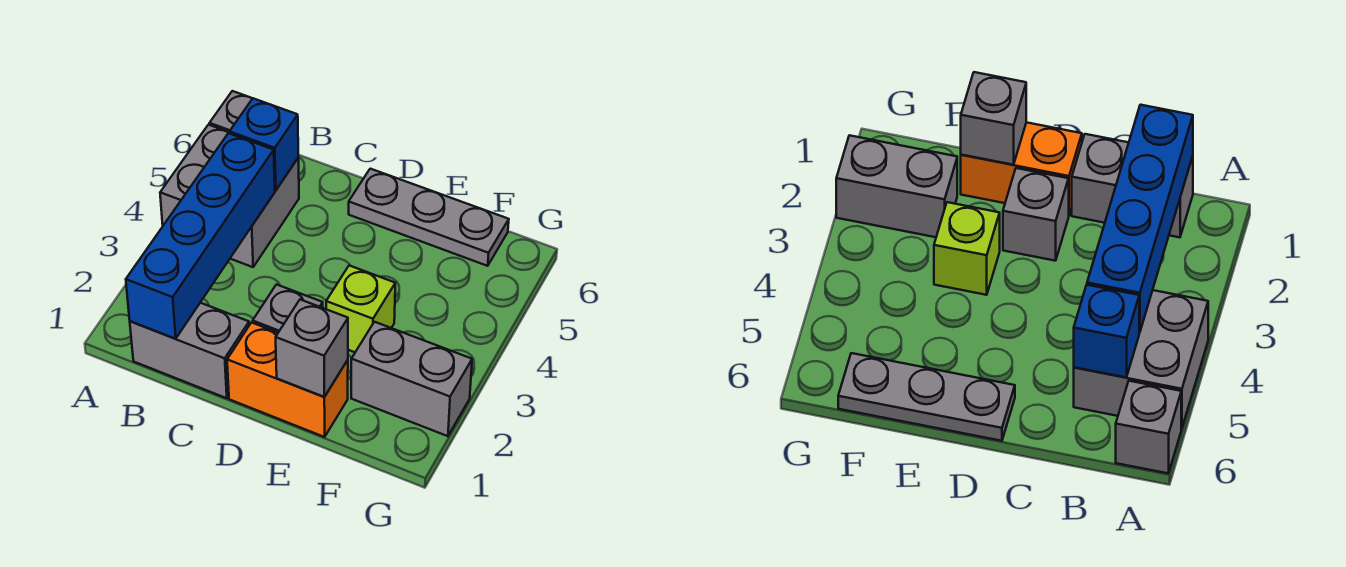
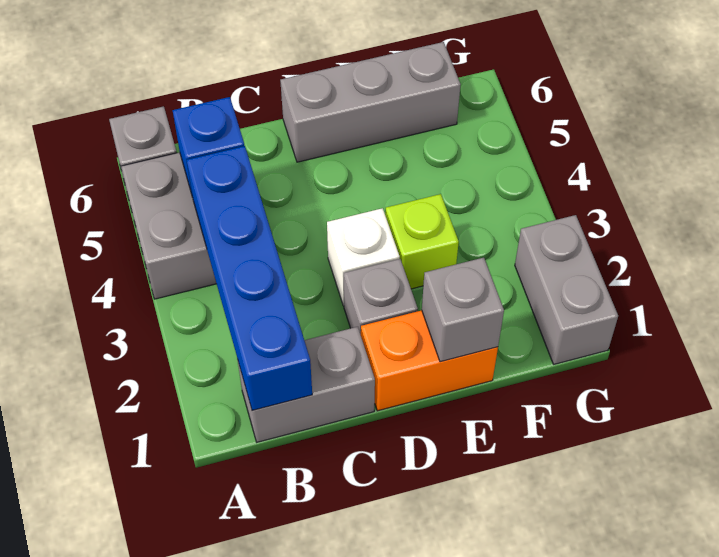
none -> white brick D3 level 1
grey plate D6:F6 level 1 -> grey brick D6:F6 level 1
grey brick F2:G2 level 1 -> grey brick G1:G2 level 1

